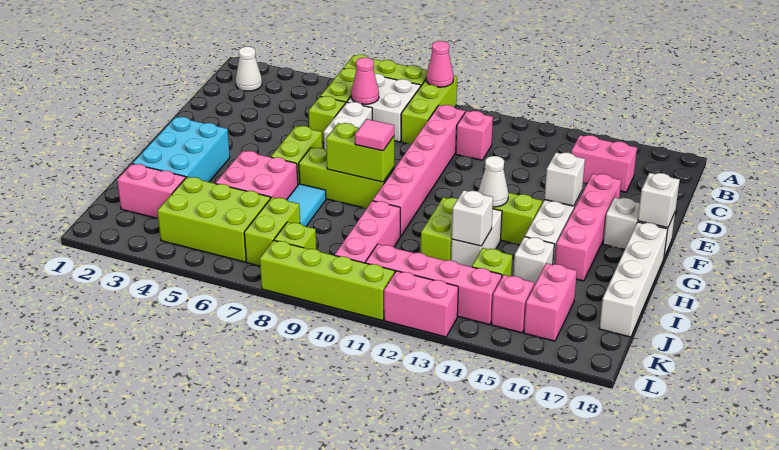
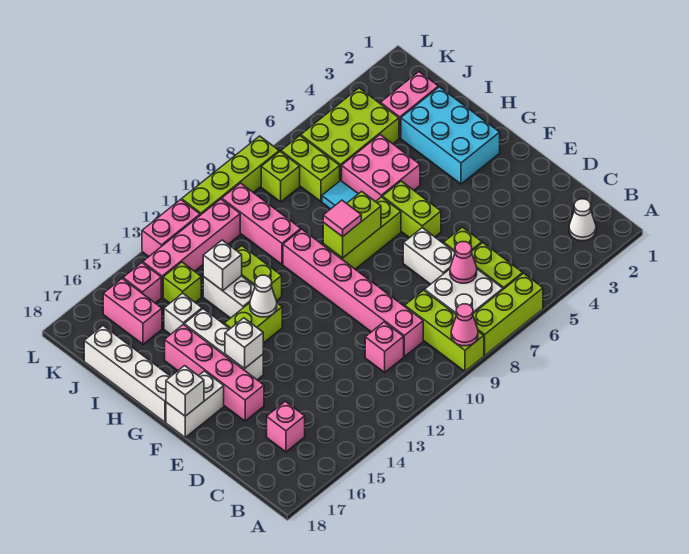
pink brick C15:C16 level 1 -> pink brick C16 level 1

